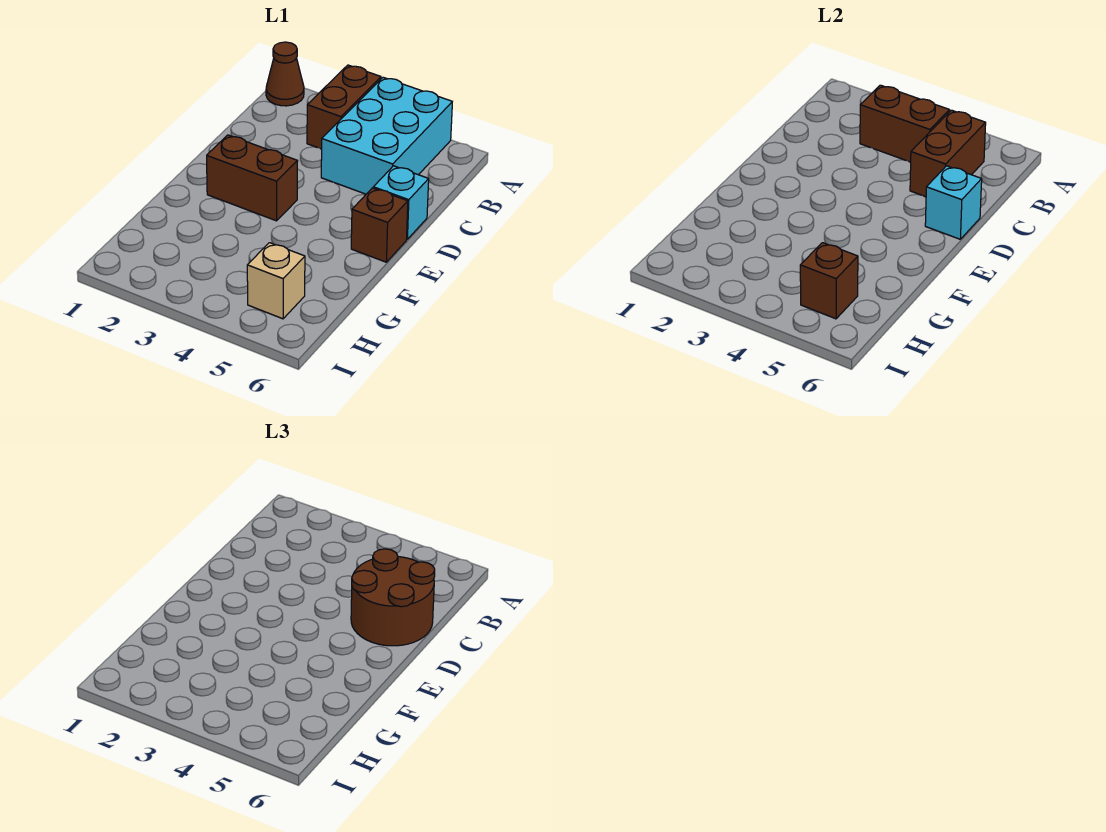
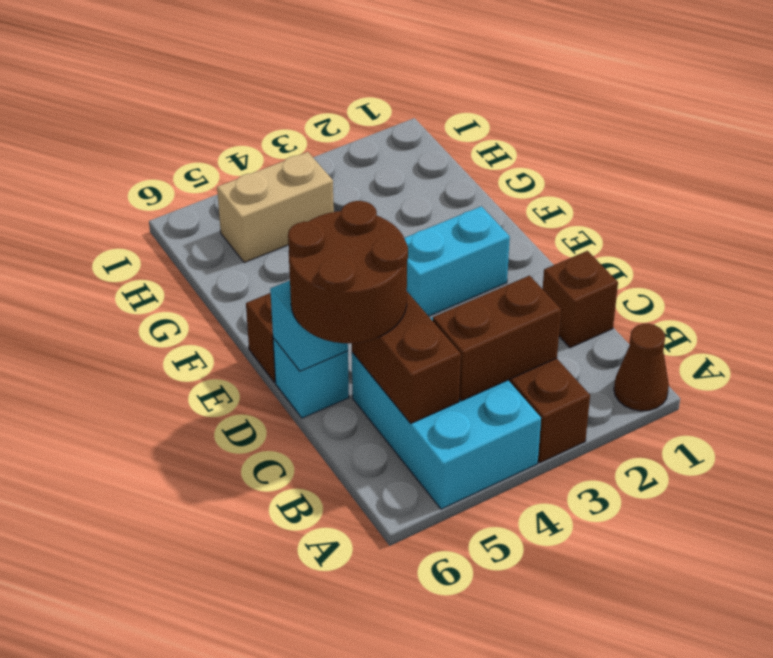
brown brick E2:E3 level 1 -> cyan brick E2:E3 level 1
tan brick H5 level 1 -> tan brick H4:H5 level 1
brown brick H5 level 2 -> brown brick C1 level 1

